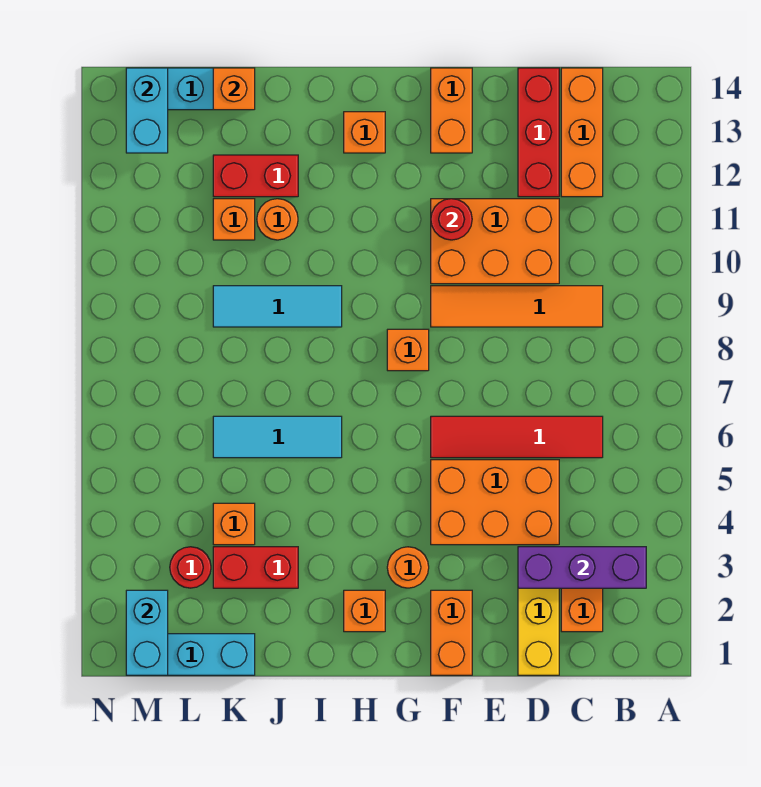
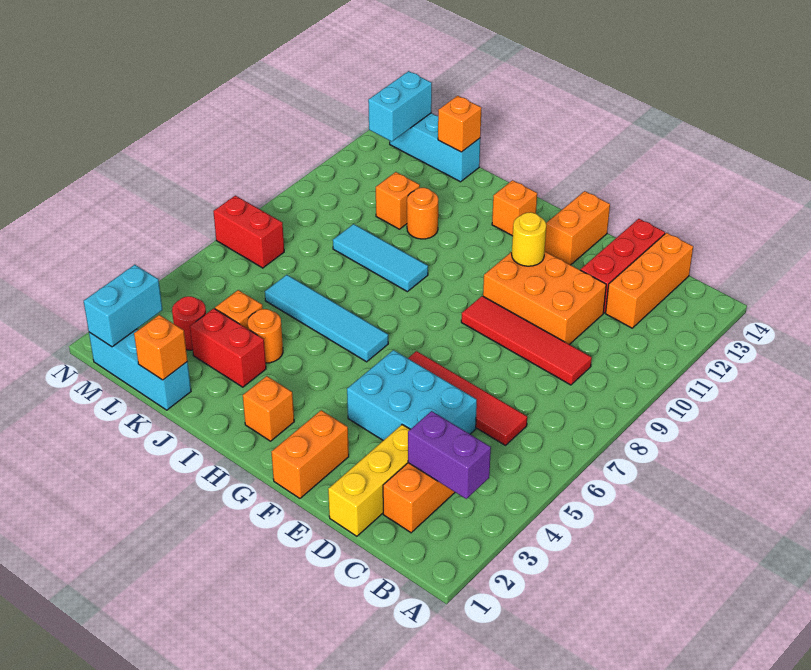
purple brick B3:D3 level 2 -> purple brick B3:C3 level 2
orange tile C9:F9 level 1 -> red tile C9:F9 level 1
orange brick D4:F5 level 1 -> cyan brick D4:F5 level 1
red round brick F11 level 2 -> yellow round brick F11 level 2
orange round brick G3 level 1 -> orange round brick J4 level 1
orange brick G8 level 1 -> orange brick K1 level 2
cyan tile I6:K6 level 1 -> cyan tile H6:K6 level 1
red brick J12:K12 level 1 -> red brick M7:N7 level 1

